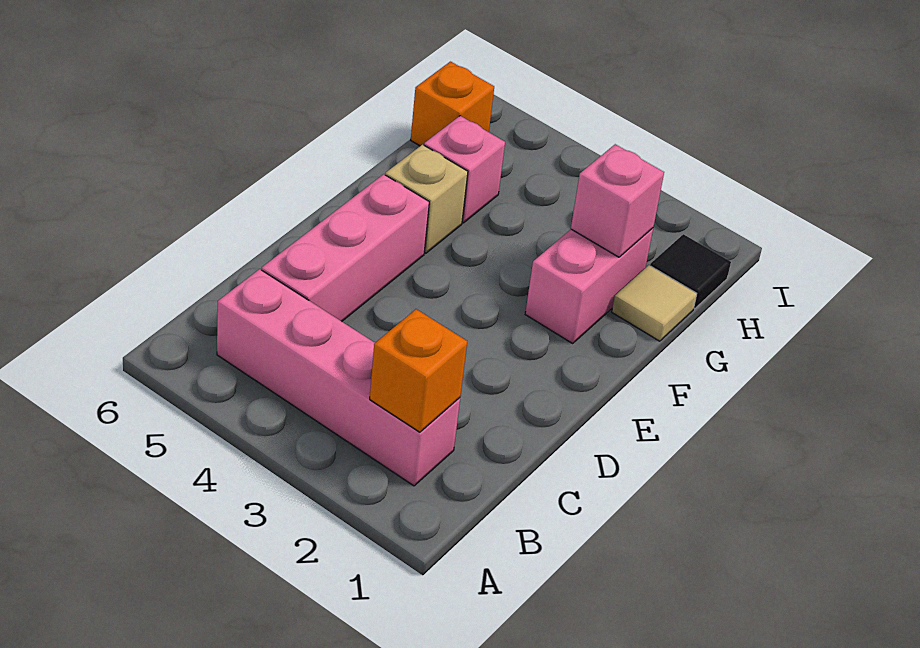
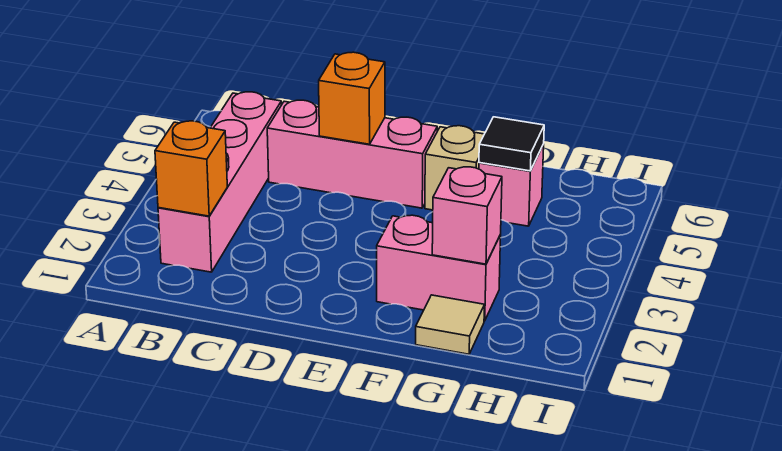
black tile H1 level 1 -> black tile G5 level 2
orange brick H6 level 1 -> orange brick D5 level 2

